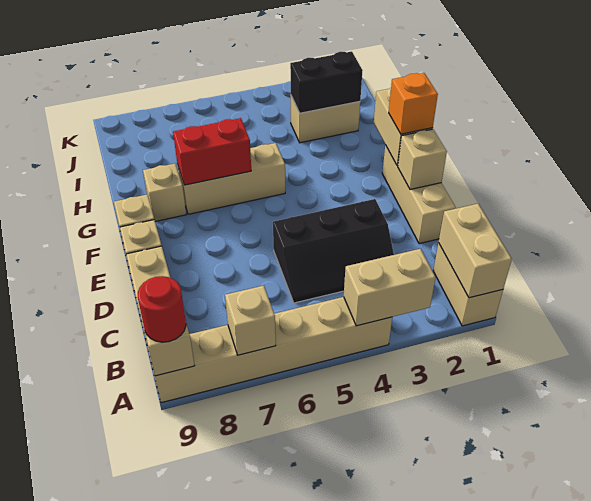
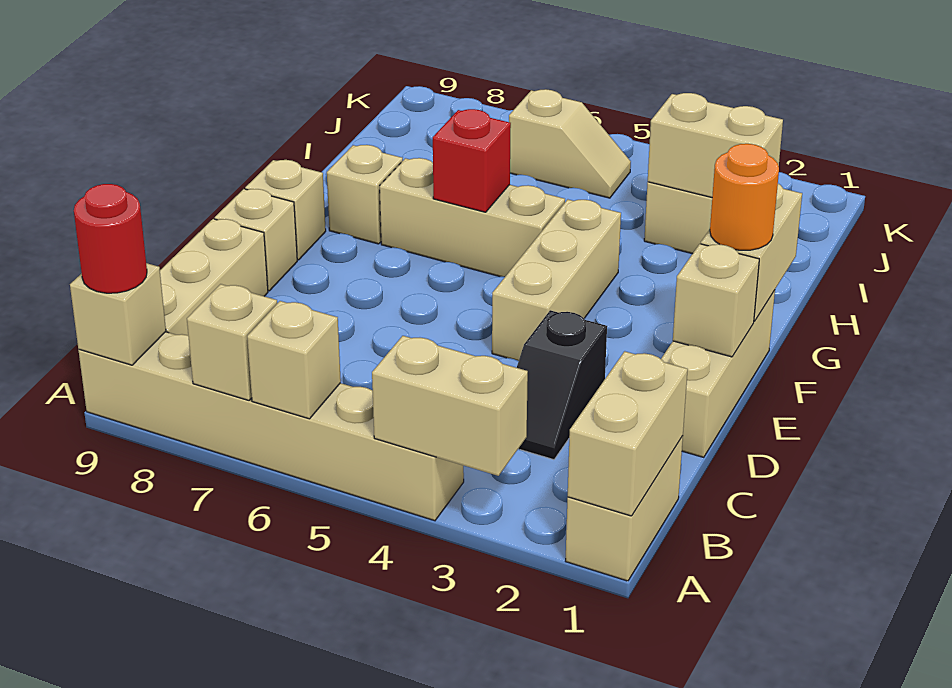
none -> tan brick A6 level 2
black slope C3:D5 level 1 top D -> black slope C3:D3 level 1 top D
none -> tan brick E4:G4 level 1
orange brick F1 level 3 -> orange round brick F1 level 3
red brick G6:G7 level 2 -> red brick G6 level 2
black brick I2:I3 level 2 -> tan brick I2:I3 level 2
none -> tan slope J5:J6 level 1 top 6

